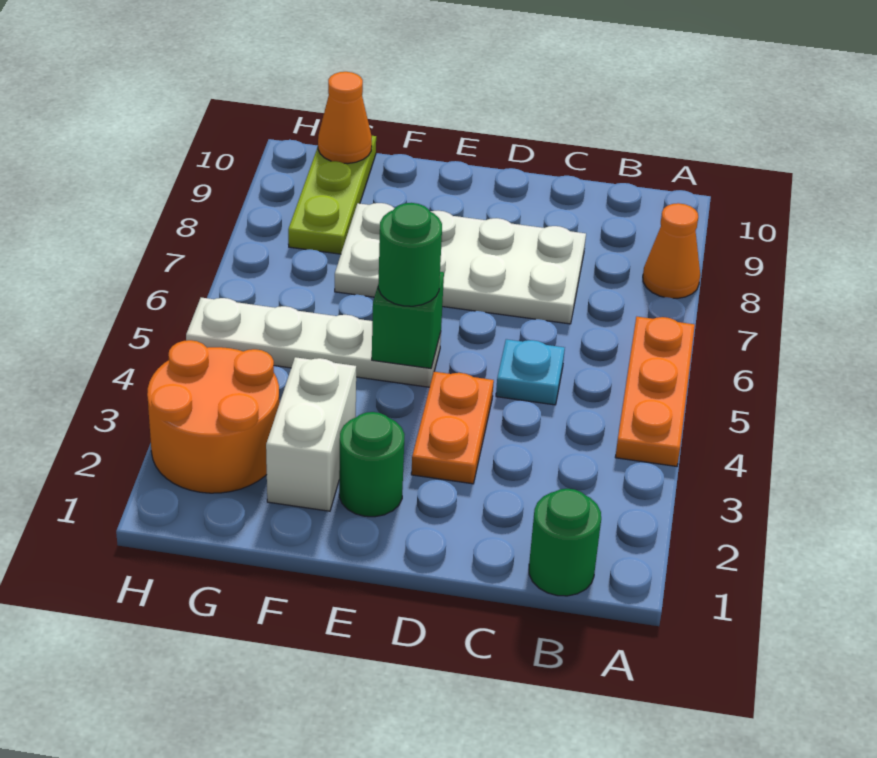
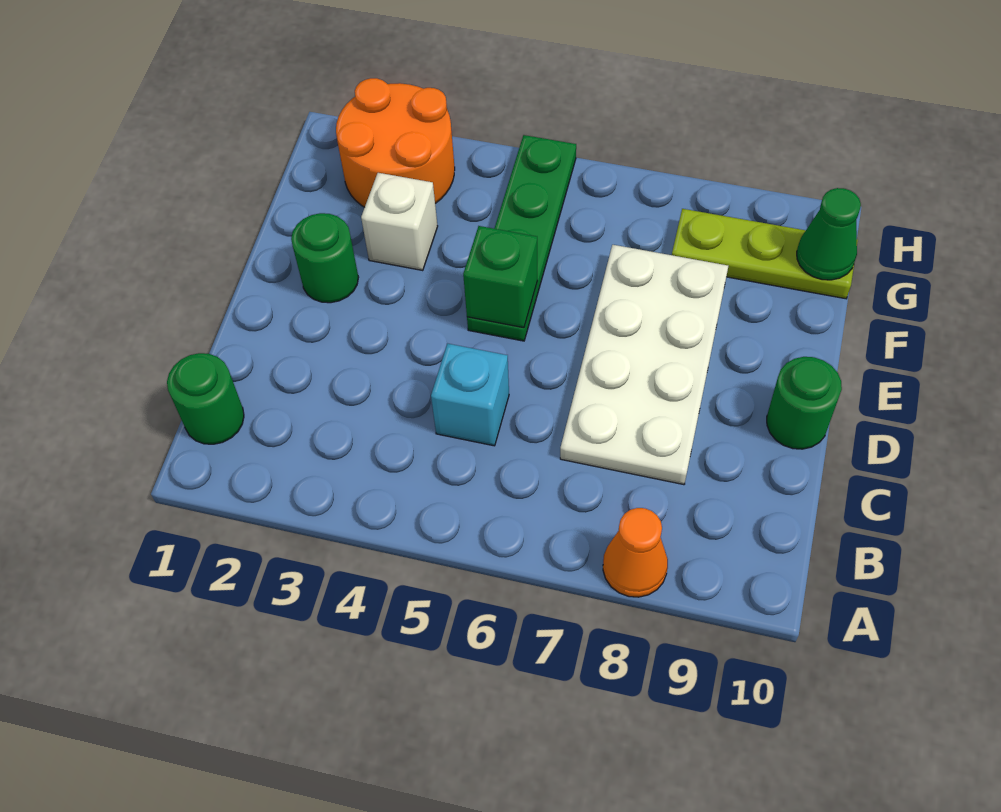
orange plate A4:A6 level 1 -> none
cyan plate C5 level 1 -> cyan brick C5 level 1
orange plate D3:D4 level 1 -> none
white plate E5:H5 level 1 -> green plate E5:H5 level 1
green round brick E5 level 3 -> green round brick D10 level 1
white brick F2:F3 level 1 -> white brick F3 level 1
orange cone G10 level 2 -> green cone G10 level 2

